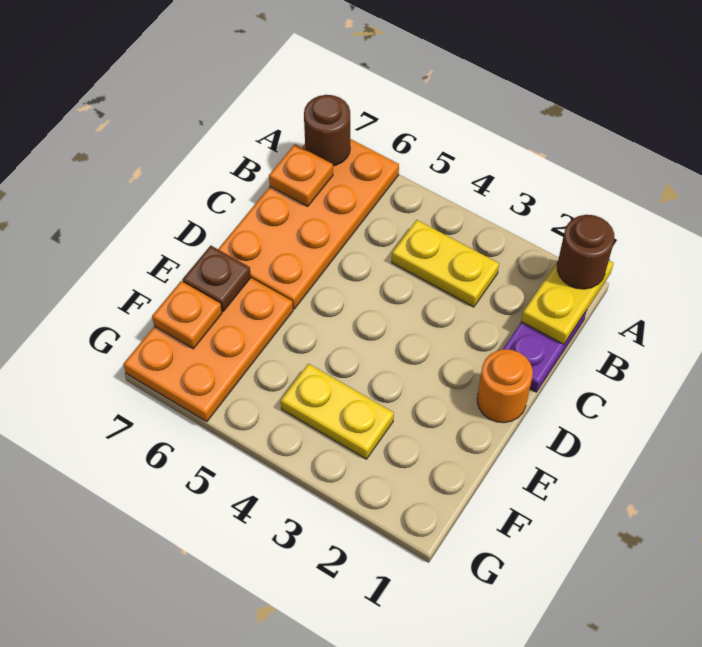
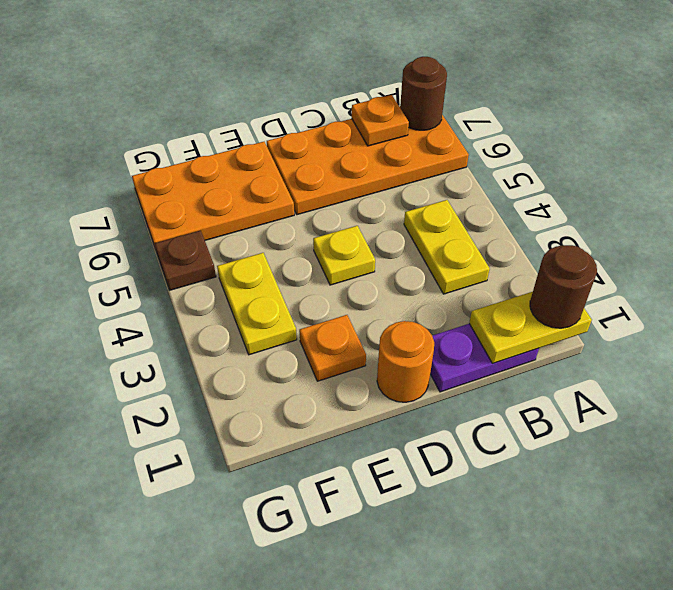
none -> yellow plate D4 level 1
brown plate E7 level 2 -> brown plate G5 level 1
orange plate F7 level 2 -> orange plate E2 level 1

